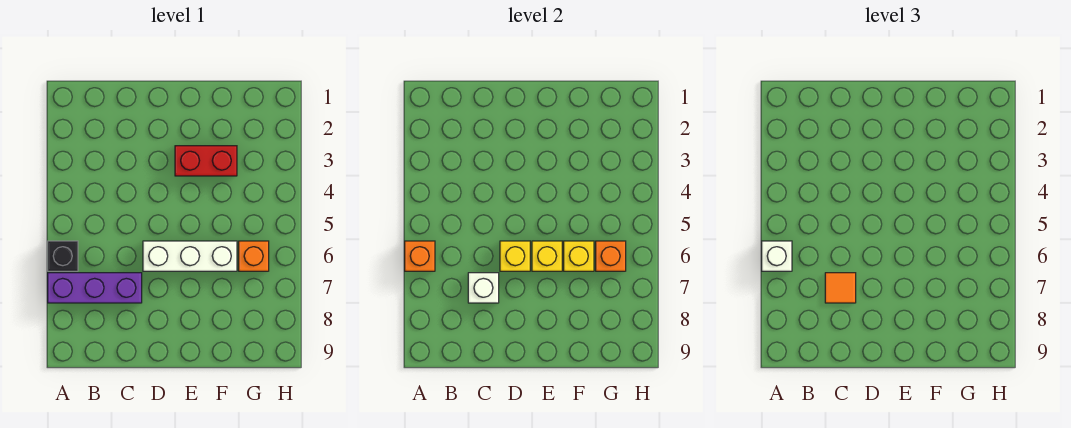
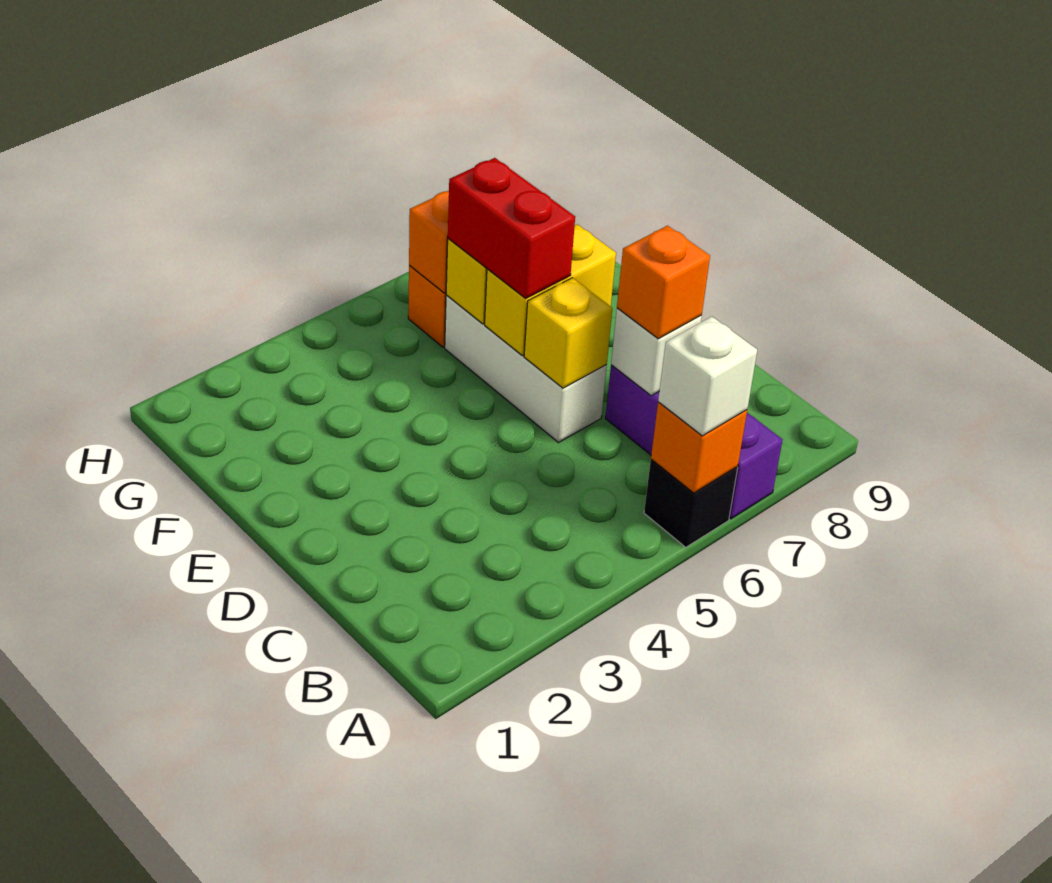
orange tile C7 level 3 -> orange brick C7 level 3
red brick E3:F3 level 1 -> red brick E6:F6 level 3
yellow brick E6 level 2 -> yellow brick E6:E7 level 2

